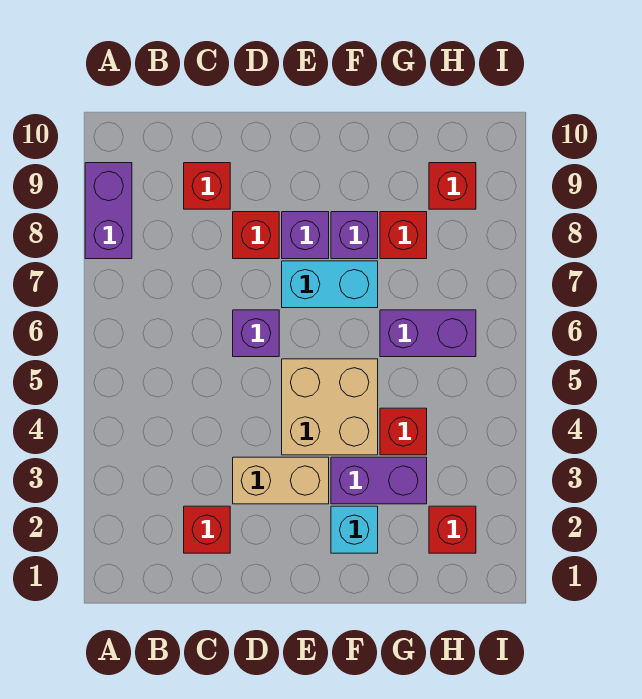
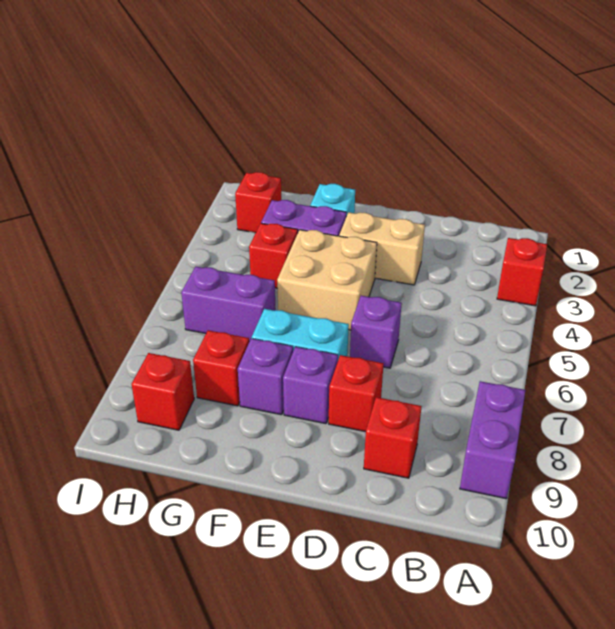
red brick C2 level 1 -> red brick A3 level 1

